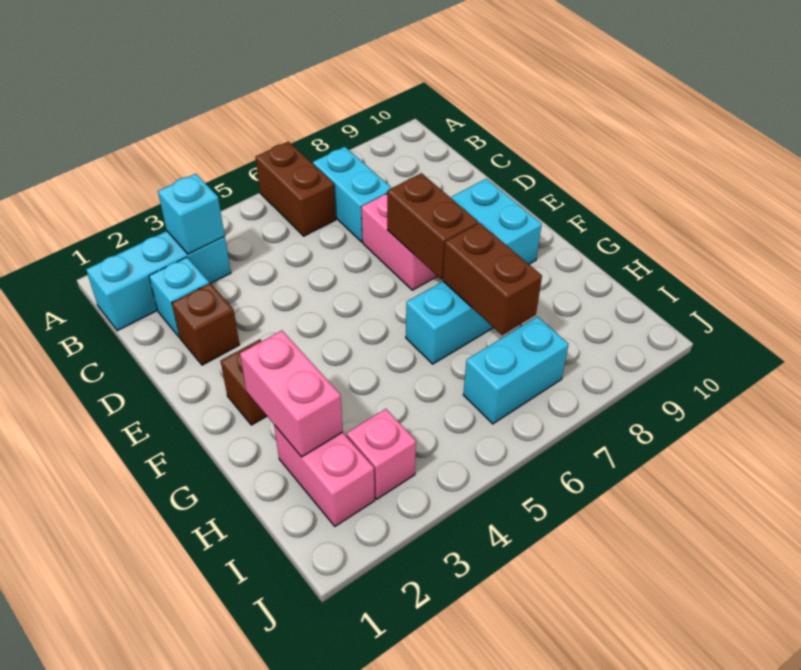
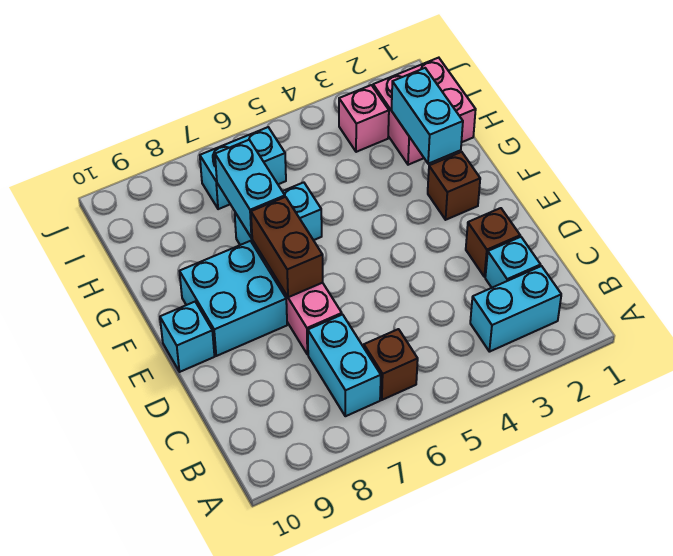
brown brick A6:B6 level 1 -> brown brick B6 level 1
cyan brick B1:B3 level 1 -> cyan brick B2:B3 level 1
cyan brick B3 level 2 -> cyan brick E10 level 1
pink brick G2:H2 level 2 -> cyan brick G2:H2 level 2
brown brick G7:H7 level 2 -> cyan brick G7:H7 level 2
pink brick H2:I2 level 1 -> pink brick H1:I2 level 1

